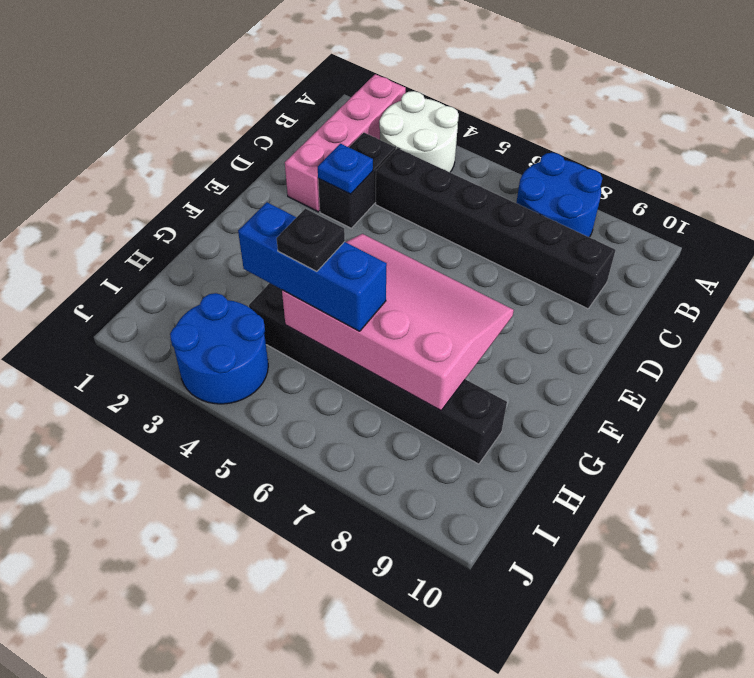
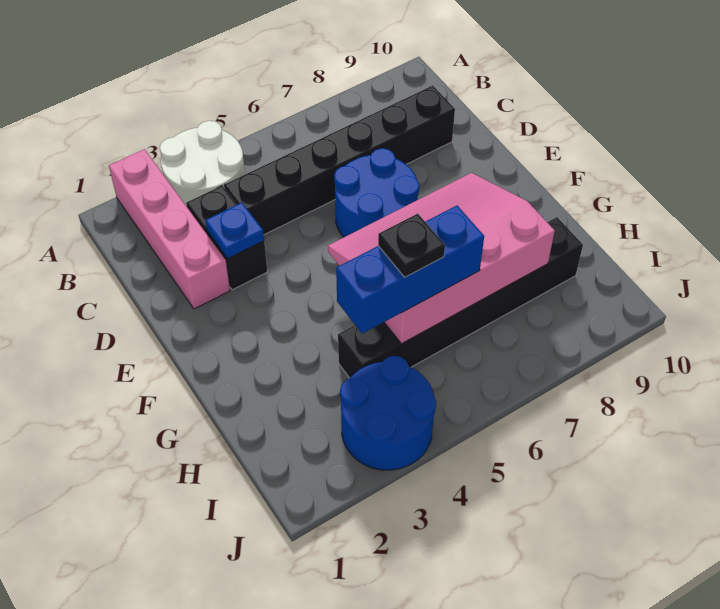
blue round brick A7:B8 level 1 -> blue round brick D6:E7 level 1

